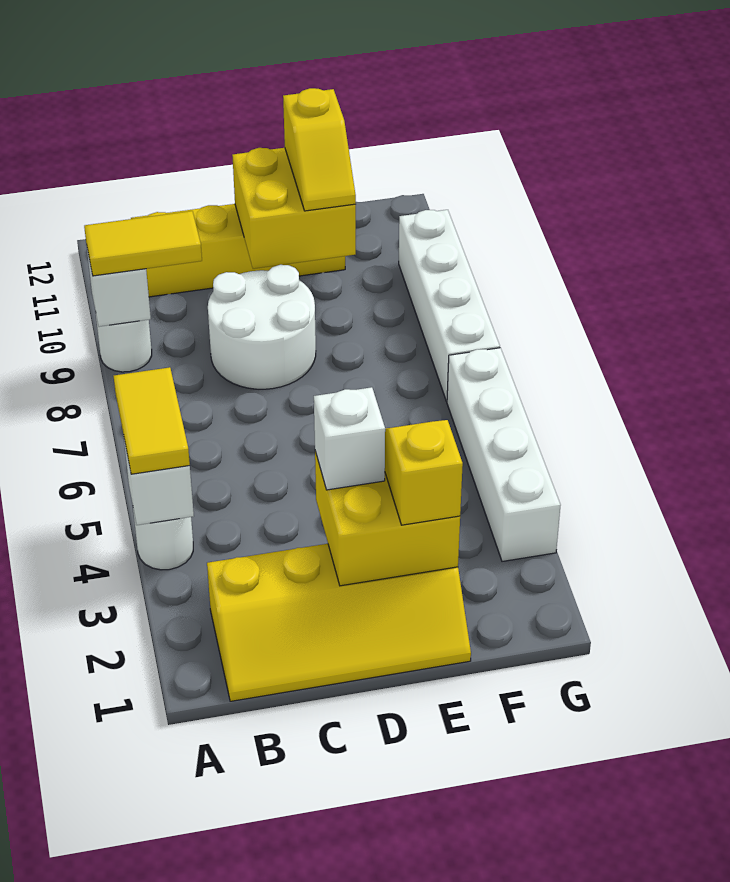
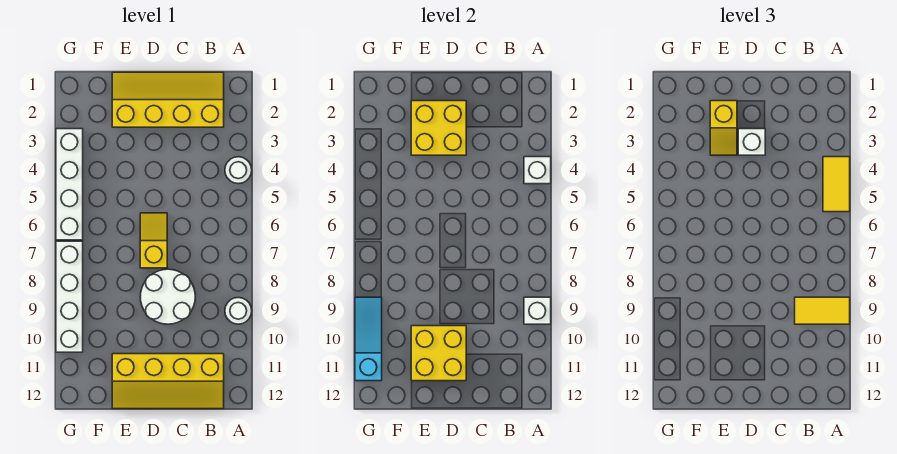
yellow slope E10:E11 level 3 top 11 -> yellow slope D6:D7 level 1 top 7
none -> cyan slope G9:G11 level 2 top 11

